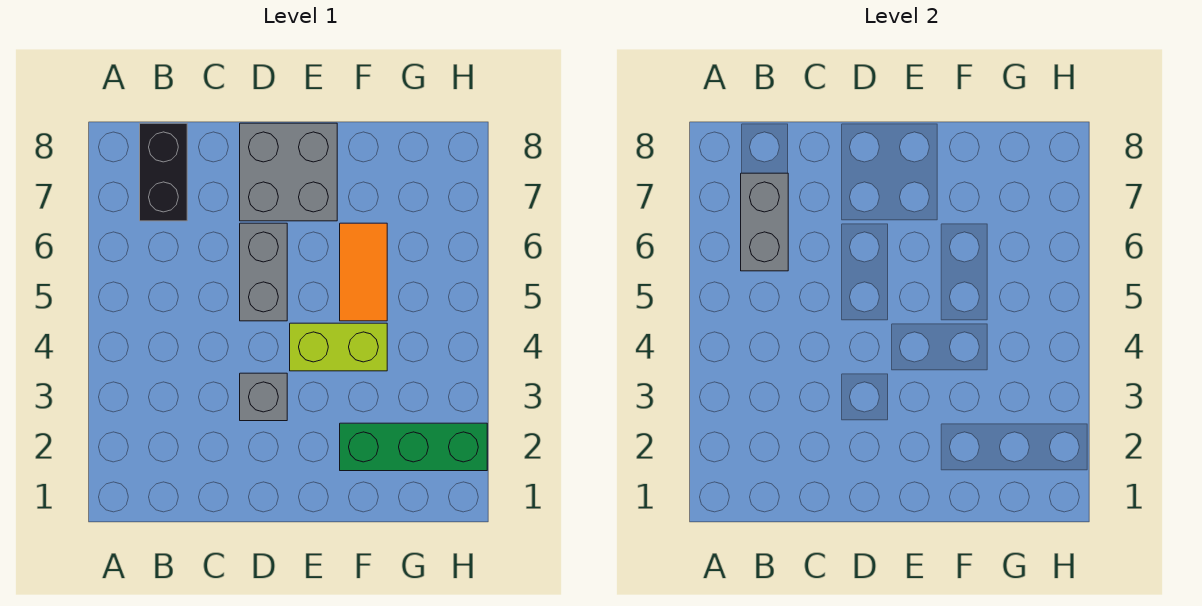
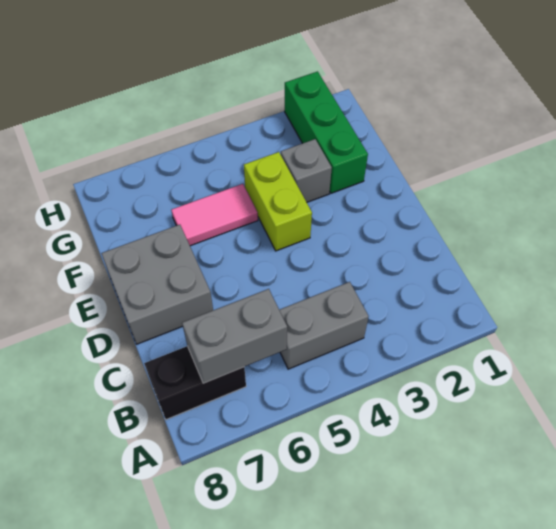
grey brick D3 level 1 -> grey brick F3 level 1
grey brick D5:D6 level 1 -> grey brick B4:B5 level 1
orange tile F5:F6 level 1 -> pink tile F5:F6 level 1

